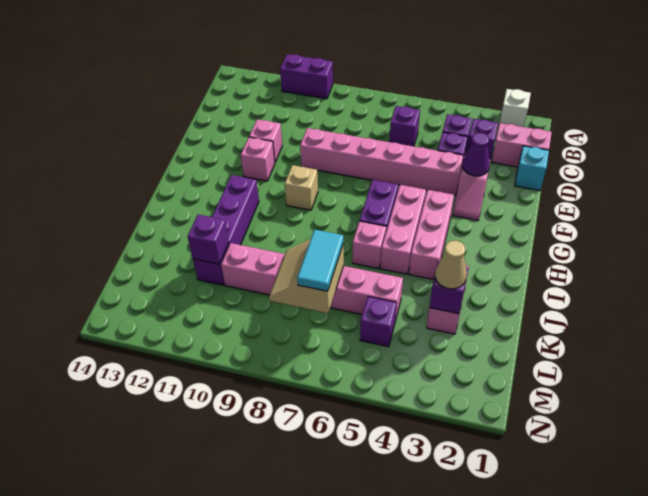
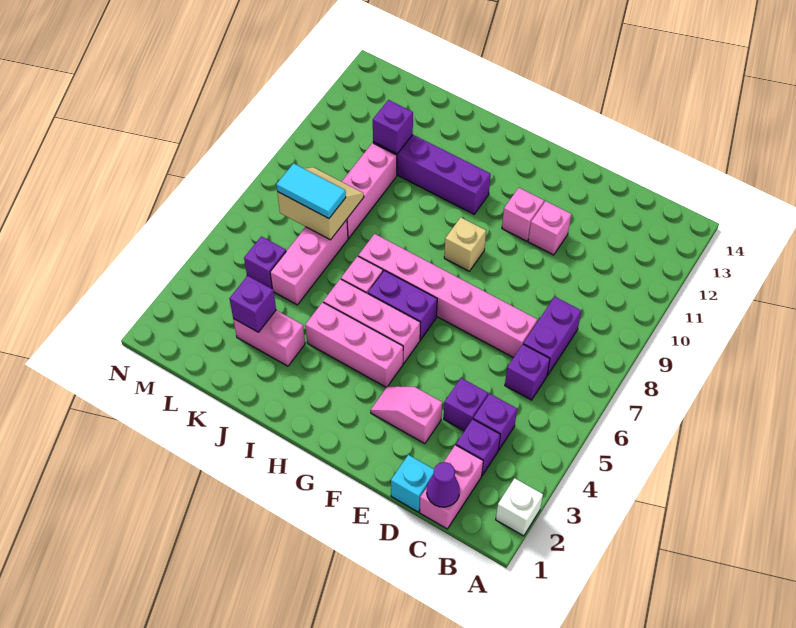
purple brick A10:A11 level 1 -> purple brick C7:C8 level 1
purple cone E3 level 2 -> purple cone C1 level 2
pink brick E4:E9 level 1 -> pink brick D7:I7 level 1
tan cone K3 level 3 -> none

